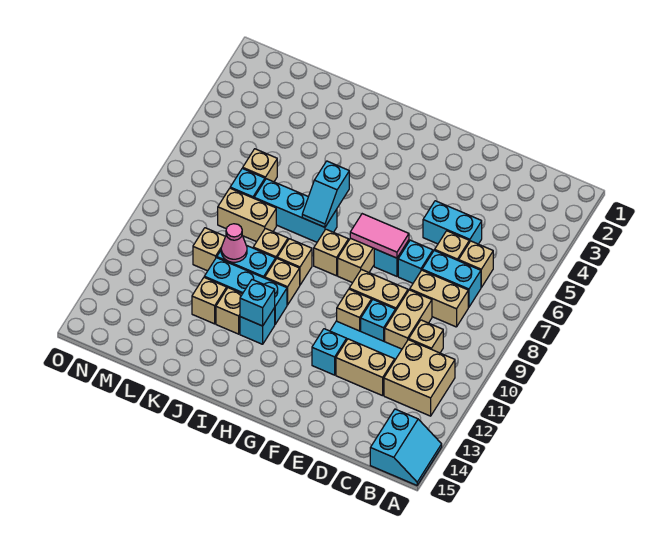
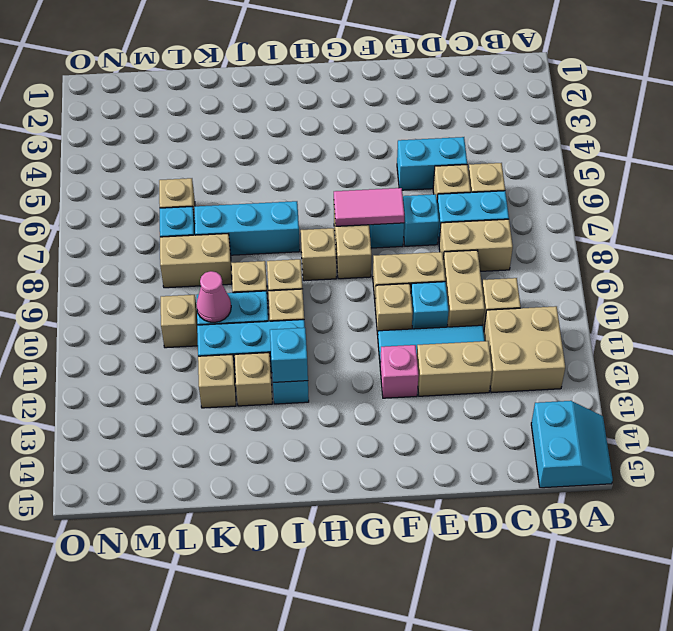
cyan brick F12 level 1 -> pink brick F12 level 1
cyan slope I6:I7 level 2 top 6 -> none

